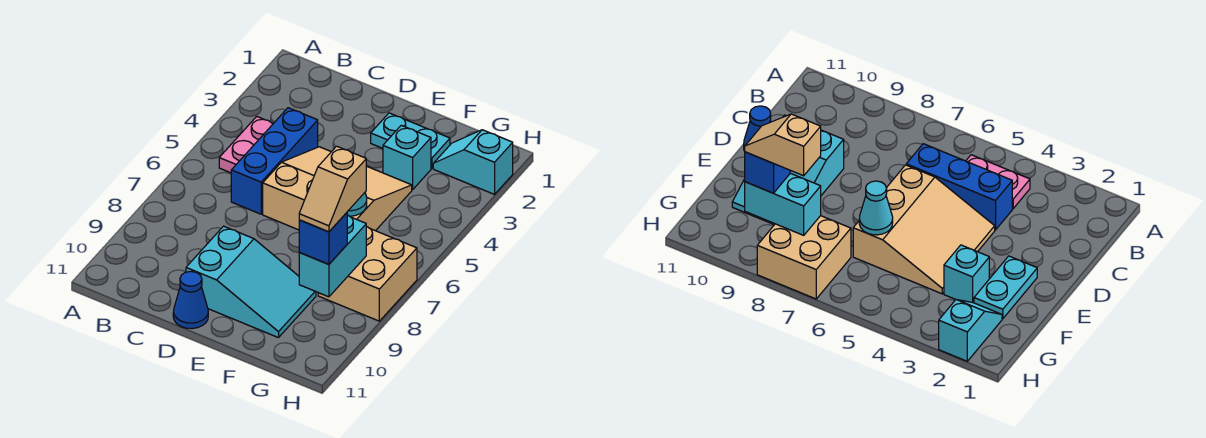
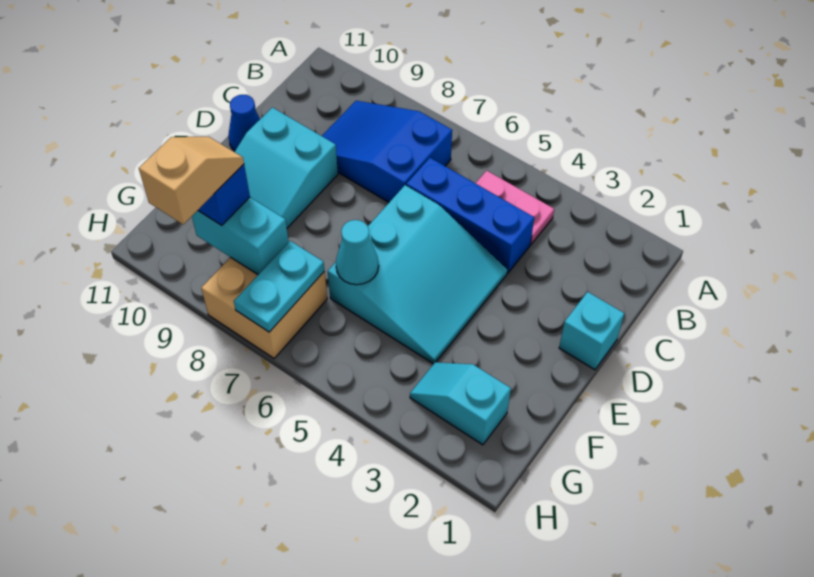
none -> blue slope B7:C9 level 1 top 7
tan slope D4:F6 level 1 top 6 -> cyan slope D4:F6 level 1 top 6
cyan plate E2:F2 level 1 -> cyan plate G7:H7 level 2
cyan brick F3 level 1 -> cyan brick D1 level 1
cyan slope G2:H2 level 1 top H -> cyan slope G2:G3 level 1 top 2
tan slope G8:G9 level 4 top 8 -> tan slope G9:H9 level 4 top H

